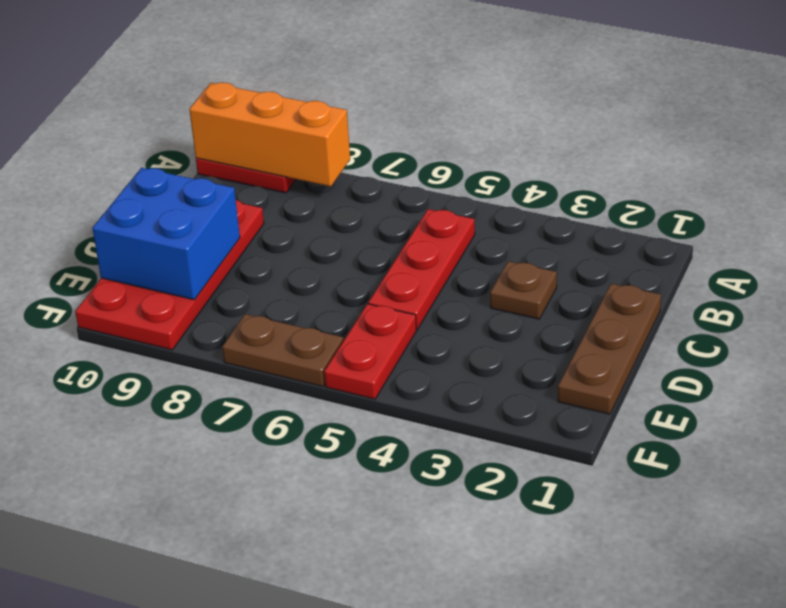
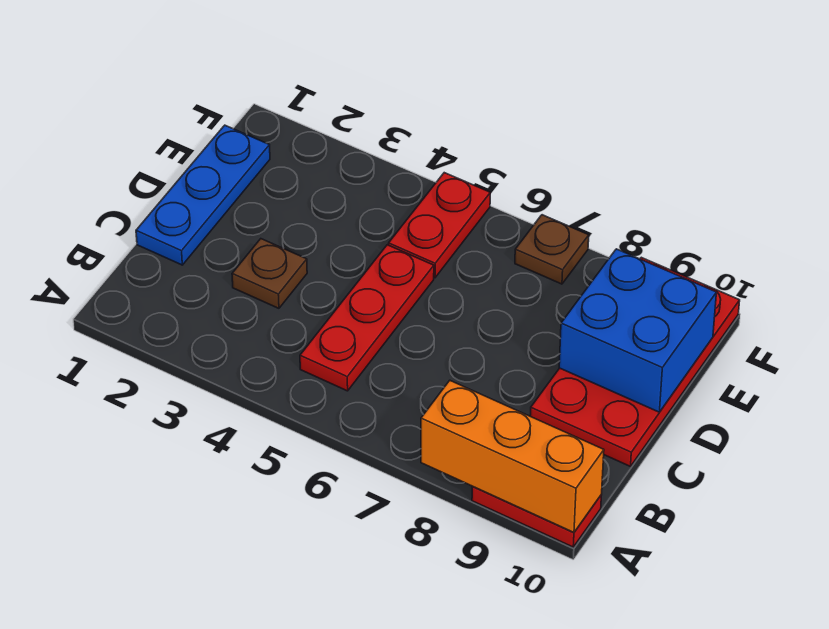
brown plate C1:E1 level 1 -> blue plate C1:E1 level 1
brown plate F6:F7 level 1 -> brown plate F7 level 1

